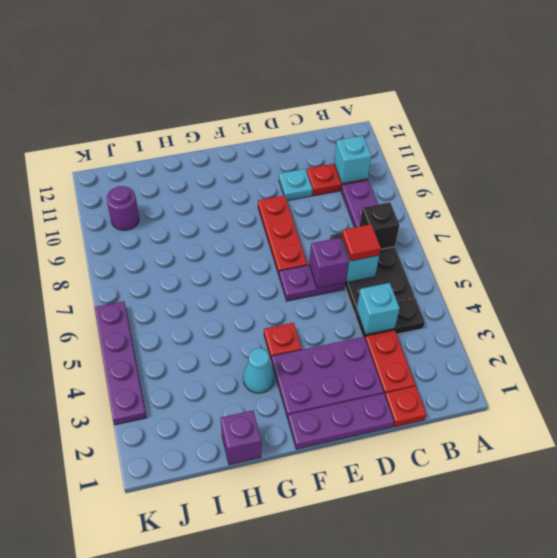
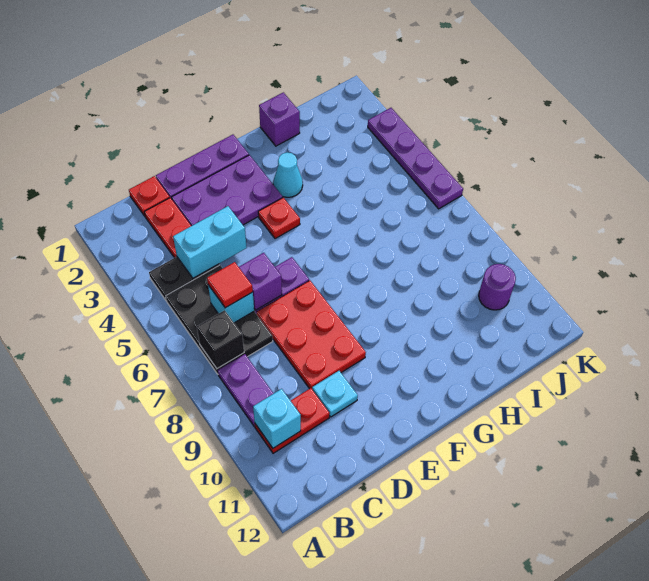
cyan brick C4 level 2 -> cyan brick C4:D4 level 2
red plate E7:E9 level 1 -> red plate D7:E9 level 1

